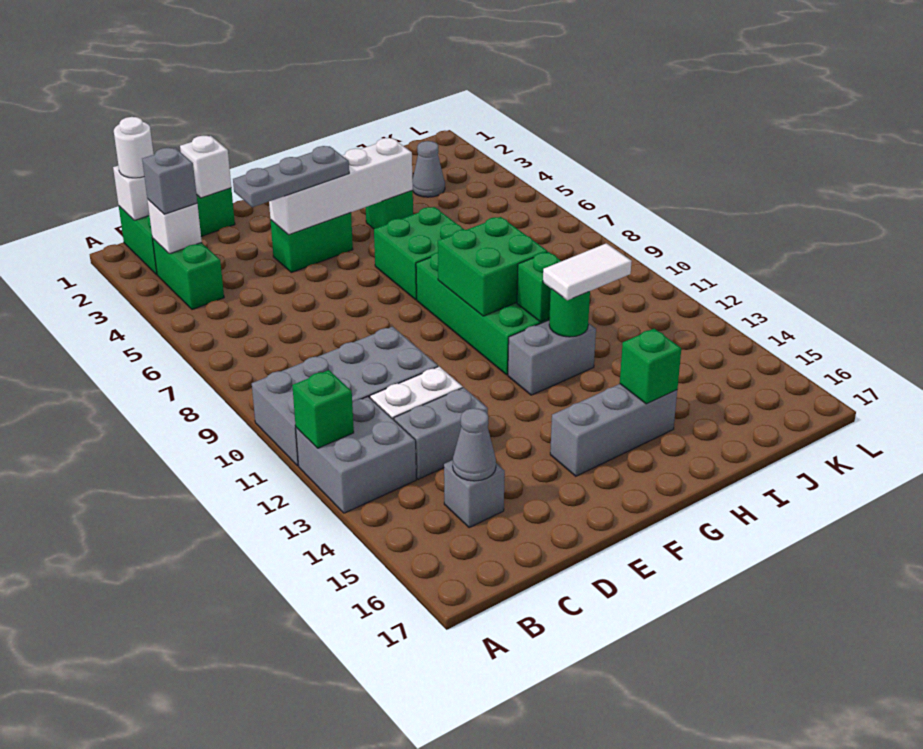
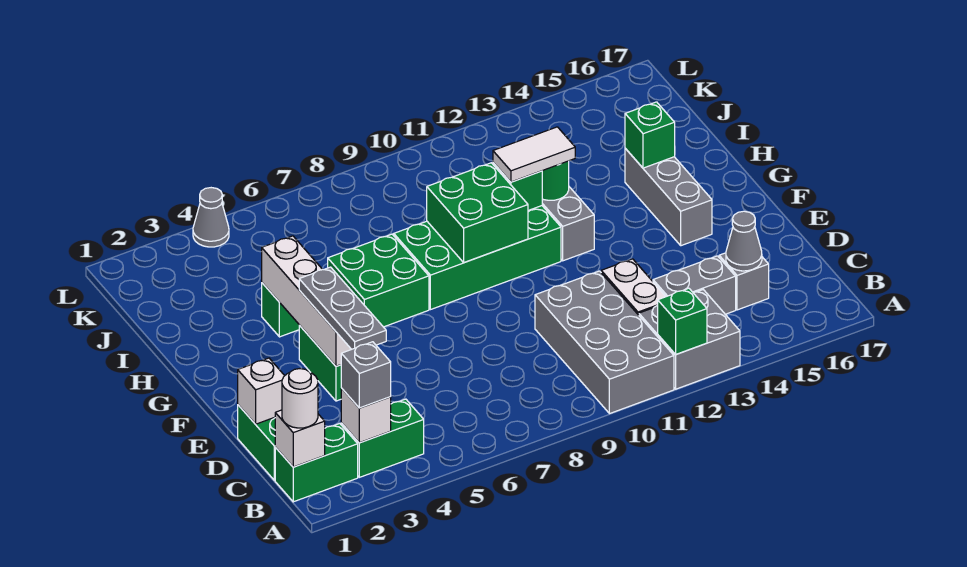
grey brick C13:D13 level 1 -> grey brick C13:C14 level 1
white tile H12:I12 level 3 -> white tile H11:H12 level 3
grey cone J3 level 1 -> grey cone L4 level 1

